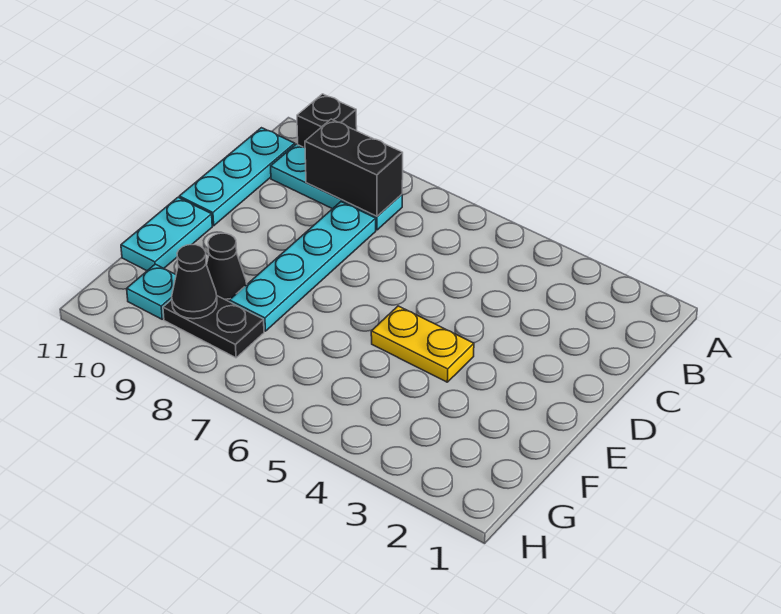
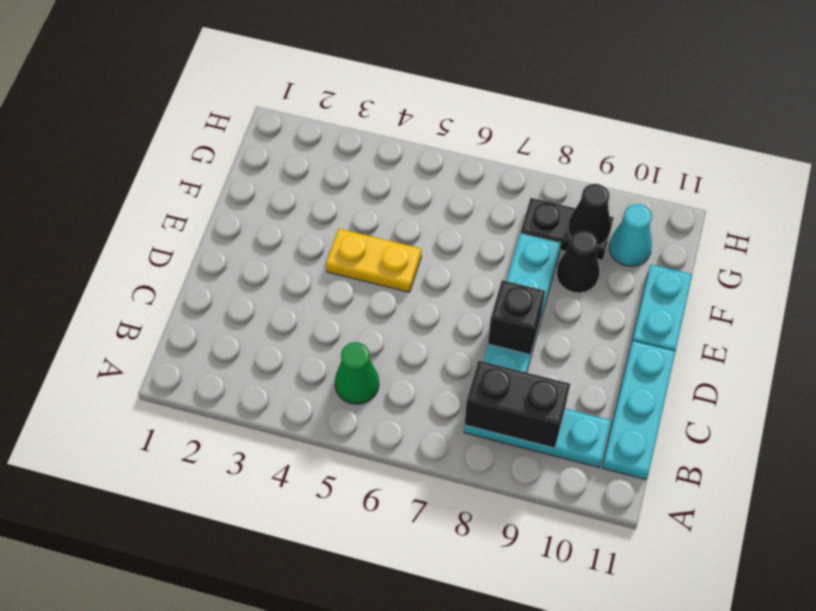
black brick A10 level 1 -> black brick D8 level 2
none -> green cone B5 level 1
cyan plate G10 level 1 -> cyan cone G10 level 1

